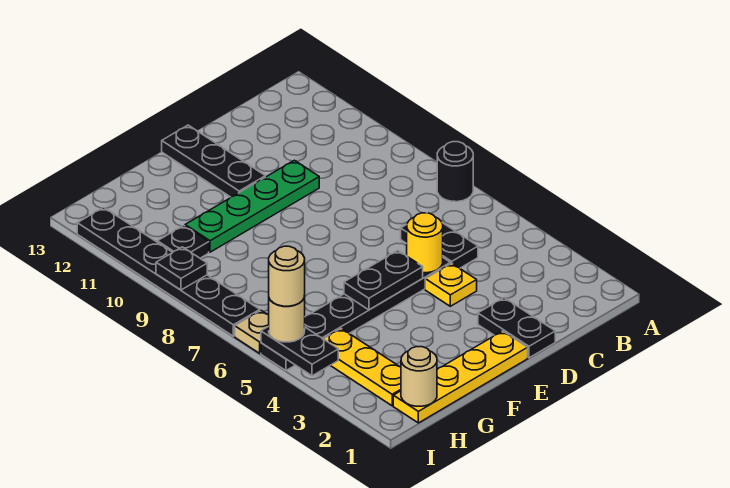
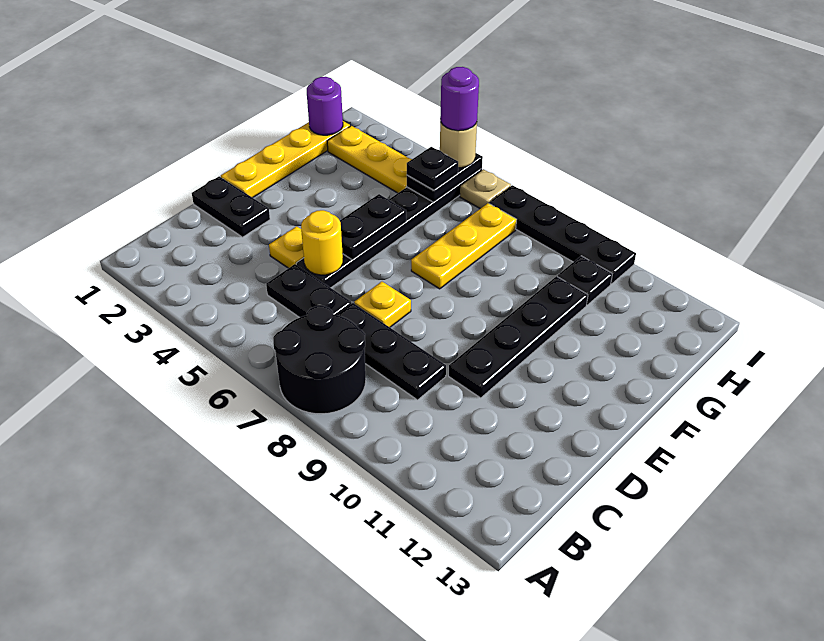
black round brick A7 level 1 -> black round brick A7:B8 level 1
none -> yellow plate D7 level 1
green plate D10:G10 level 1 -> black plate D10:G10 level 1
black plate E11:E13 level 1 -> black plate C7:C9 level 1
none -> yellow plate F7:H7 level 1
tan round brick H1 level 2 -> purple round brick H1 level 2
black plate I4:I5 level 2 -> black plate H5:I5 level 2
tan round brick I5 level 4 -> purple round brick I5 level 4
black plate I7:I12 level 1 -> black plate I7:I10 level 1
black plate I9 level 2 -> black plate H5 level 3

